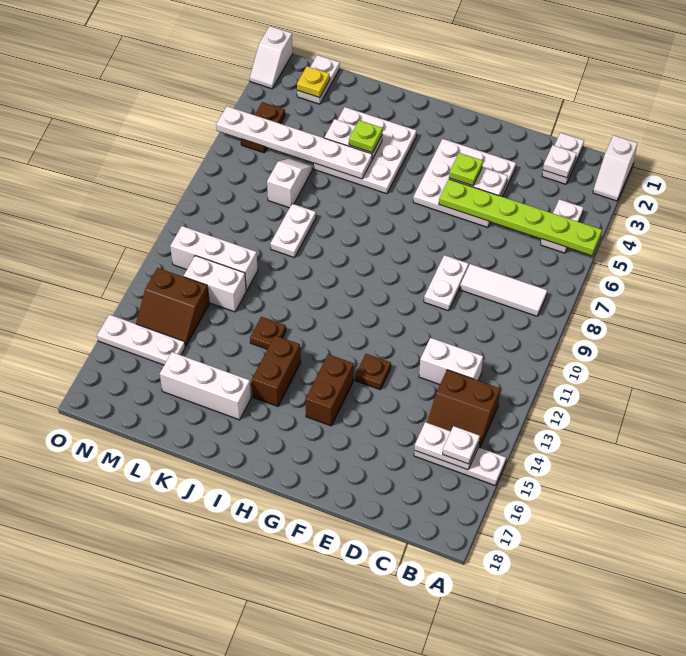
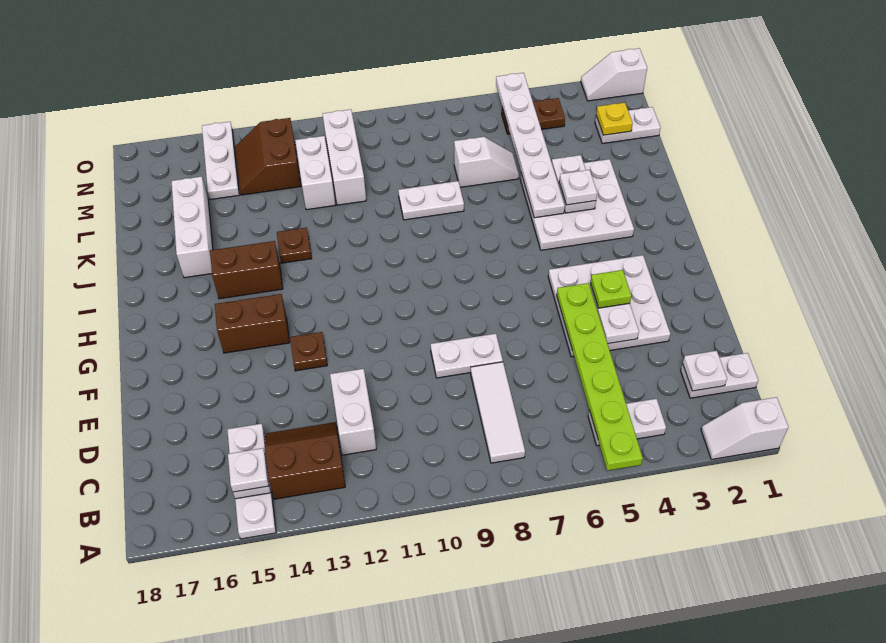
brown slope B13:C14 level 1 top 13 -> brown slope B13:C14 level 1 top B
lime plate J4 level 3 -> white plate J4 level 3

